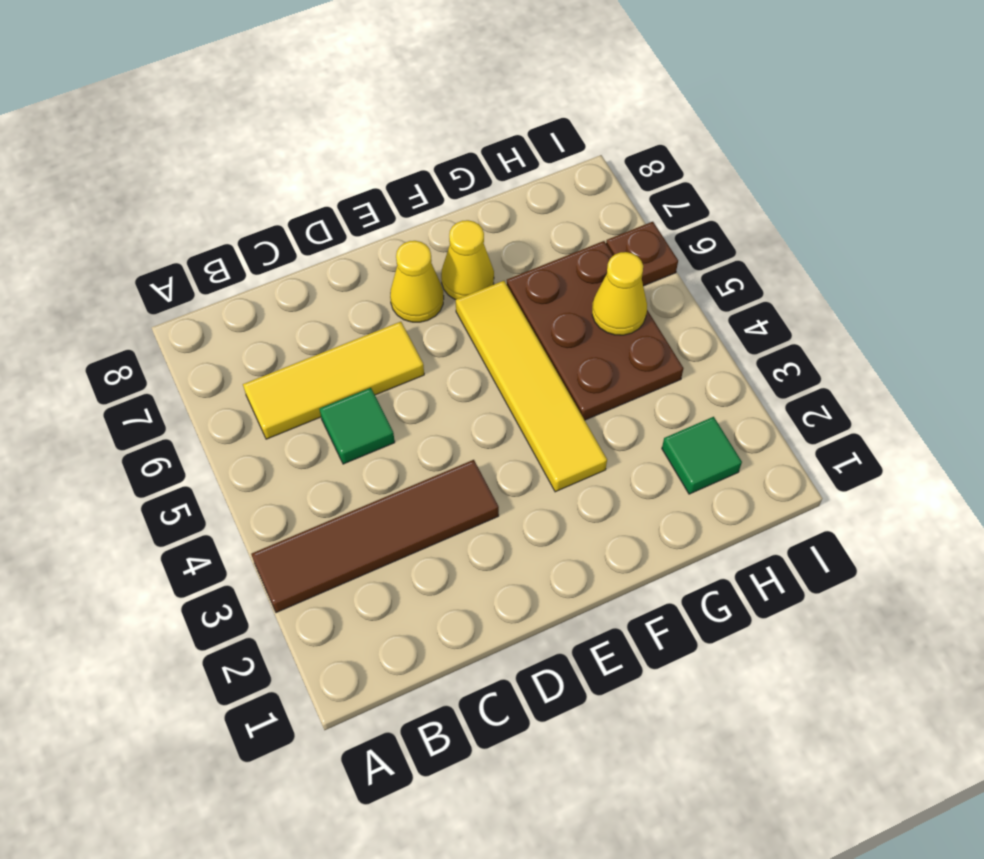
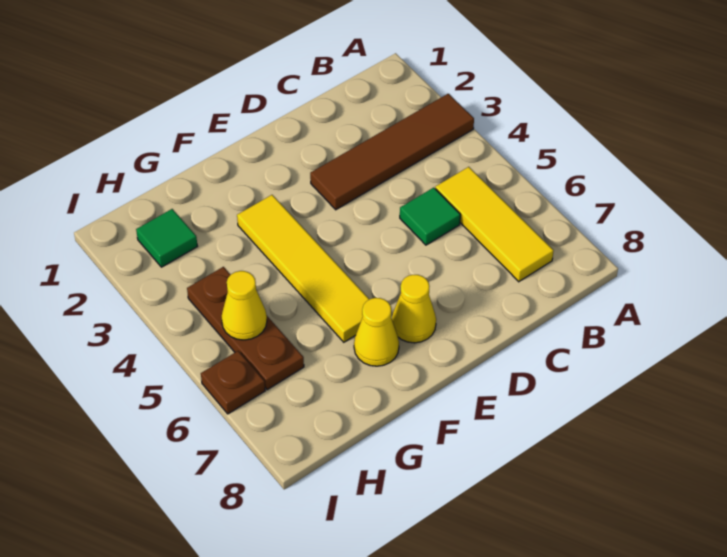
yellow tile B6:D6 level 1 -> yellow tile B5:B7 level 1
brown plate G4:H6 level 1 -> brown plate H4:H6 level 1

